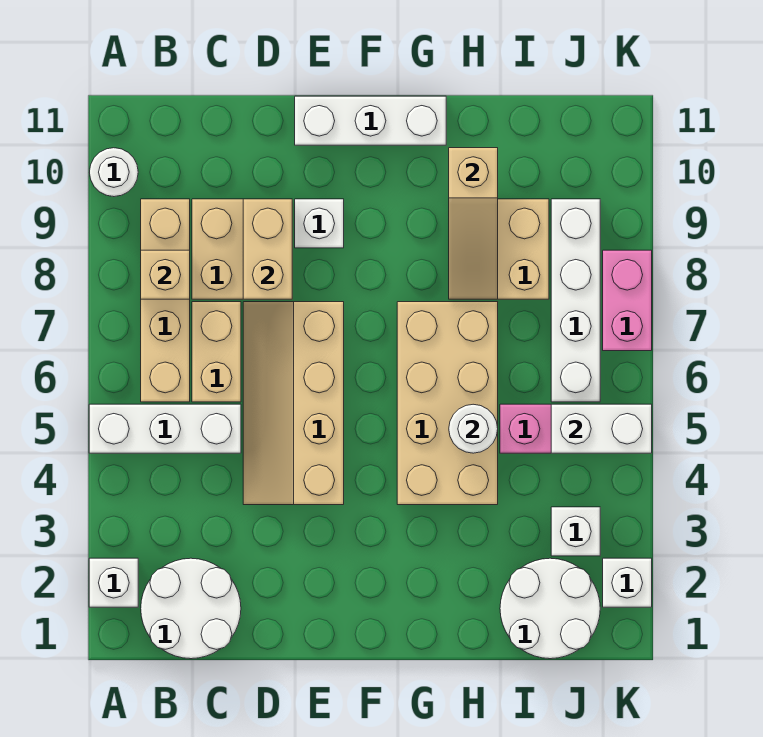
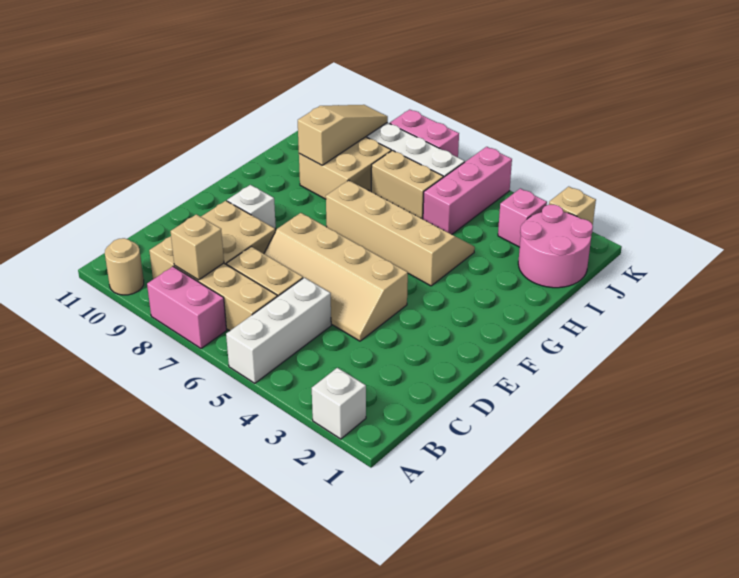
none -> pink brick A7:A8 level 1
white round brick A10 level 1 -> tan round brick A10 level 1
white round brick B1:C2 level 1 -> none
tan brick D8:D9 level 2 -> tan brick I6:I7 level 1
white brick E11:G11 level 1 -> none
tan brick G4:H7 level 1 -> tan slope G4:H7 level 1 top G
white round brick H5 level 2 -> none
tan slope H8:H10 level 2 top 10 -> tan slope H9:J9 level 2 top H
white round brick I1:J2 level 1 -> pink round brick I1:J2 level 1
white brick J3 level 1 -> pink brick J3 level 1
white brick J5:K5 level 2 -> none
white brick K2 level 1 -> tan brick K2 level 1

